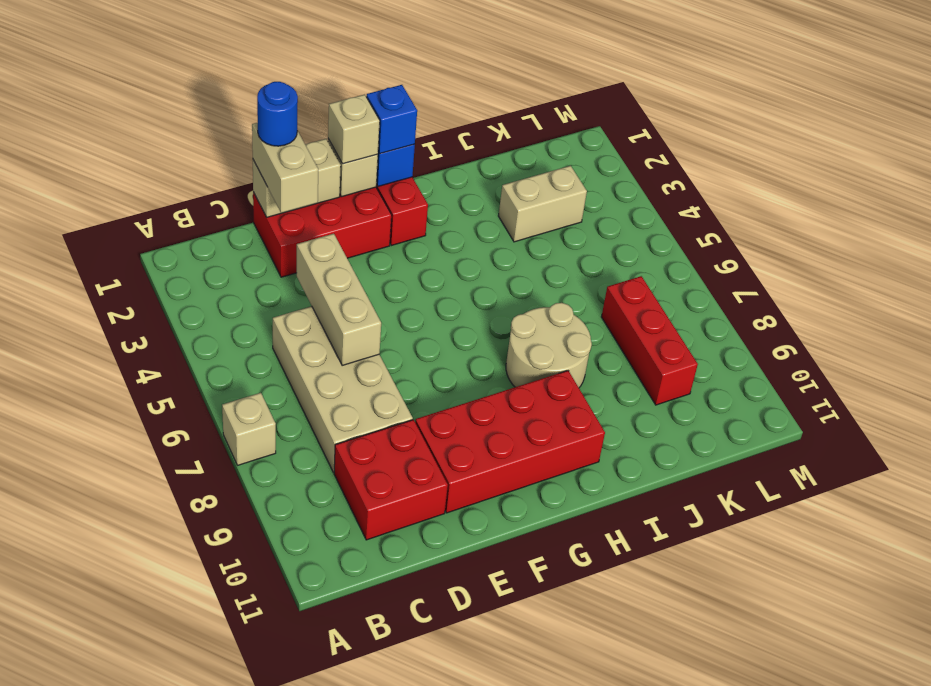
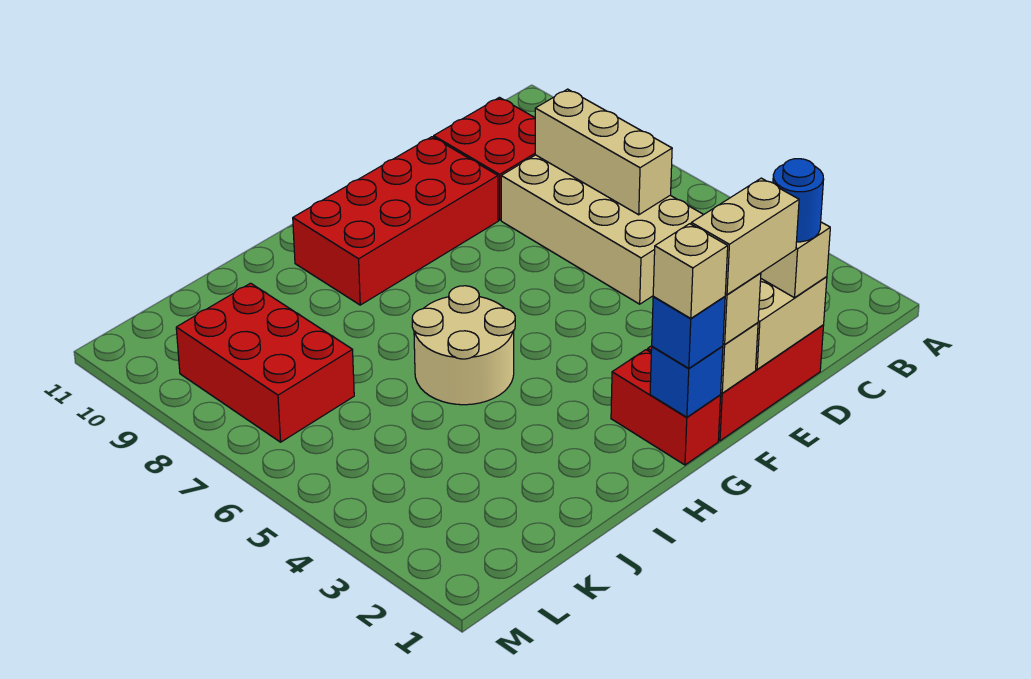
tan brick A7 level 1 -> tan brick G1 level 4
tan brick D4:D6 level 2 -> tan brick C6:C8 level 2
tan round brick H7:I8 level 1 -> tan round brick H5:I6 level 1
tan brick J3:K3 level 1 -> tan brick E1:F1 level 4
red brick K7:K9 level 1 -> red brick K7:L9 level 1

